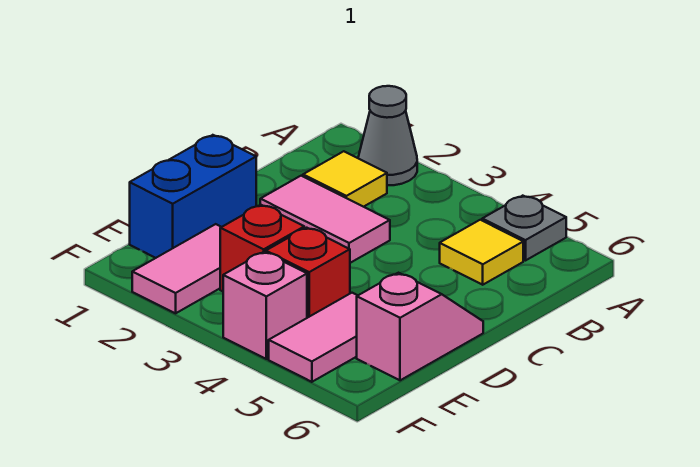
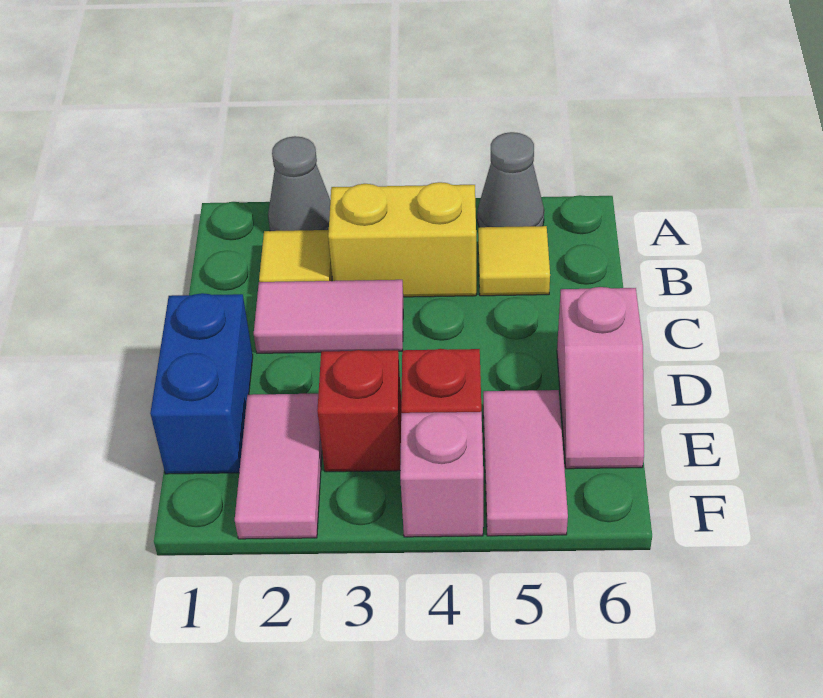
grey plate A5 level 1 -> grey cone A5 level 1
none -> yellow brick B3:B4 level 1
pink slope D6:E6 level 1 top E -> pink slope D6:E6 level 1 top D

